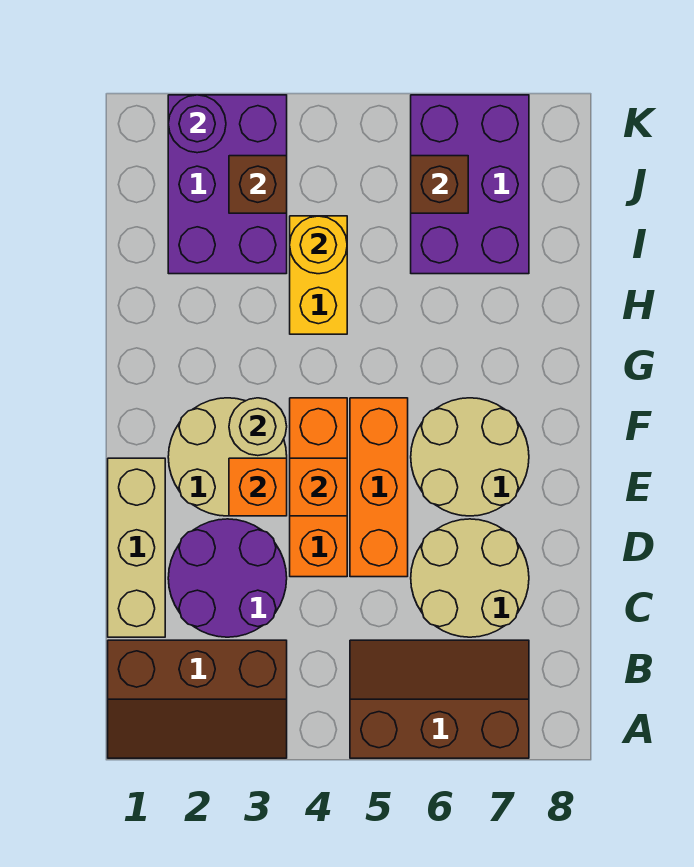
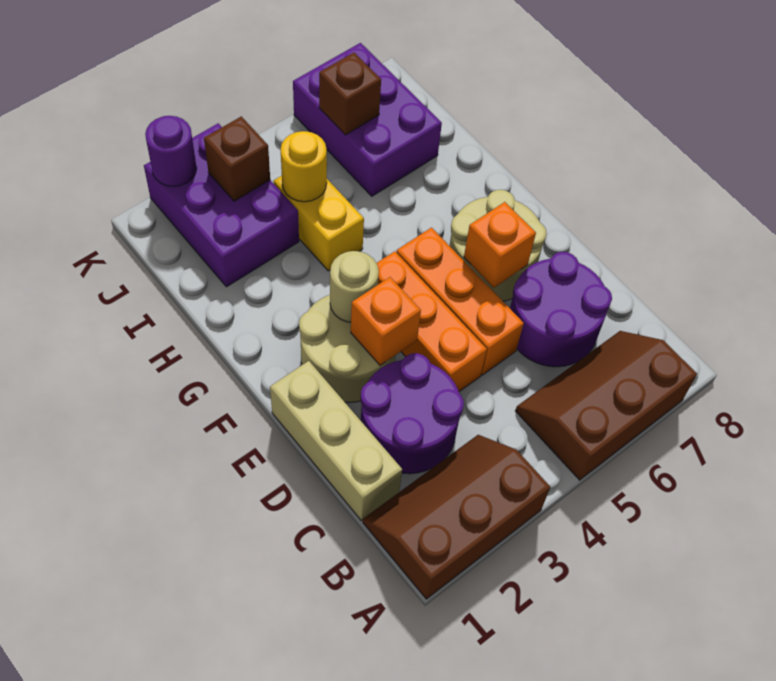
brown slope A1:B3 level 1 top B -> brown slope A1:B3 level 1 top A
tan round brick C6:D7 level 1 -> purple round brick C6:D7 level 1
orange brick E4 level 2 -> orange brick E6 level 2

